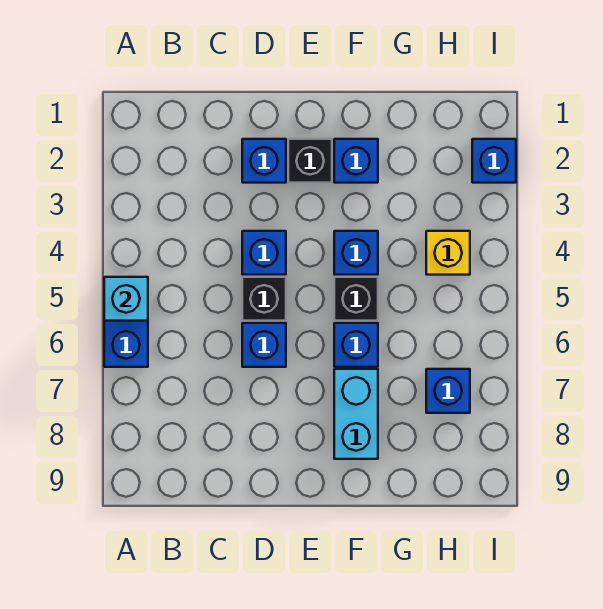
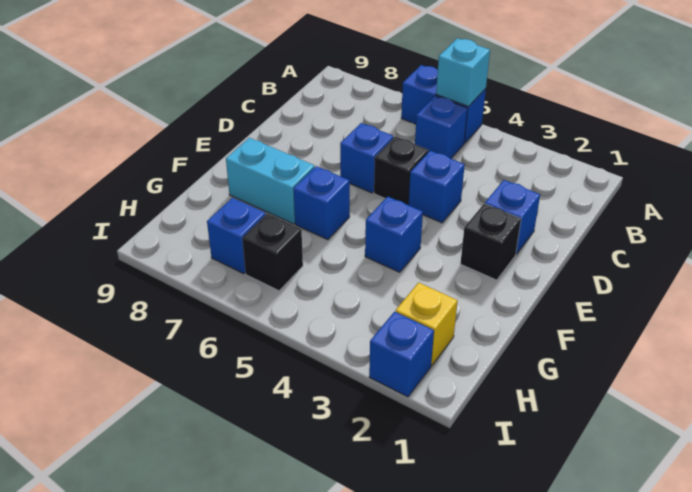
blue brick F2 level 1 -> blue brick B5 level 1
black brick F5 level 1 -> black brick H6 level 1
yellow brick H4 level 1 -> yellow brick H2 level 1

